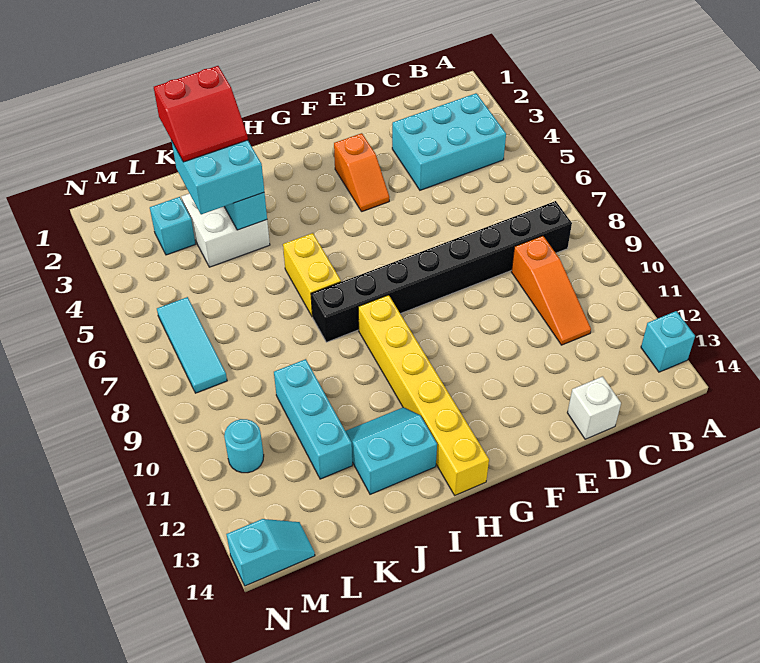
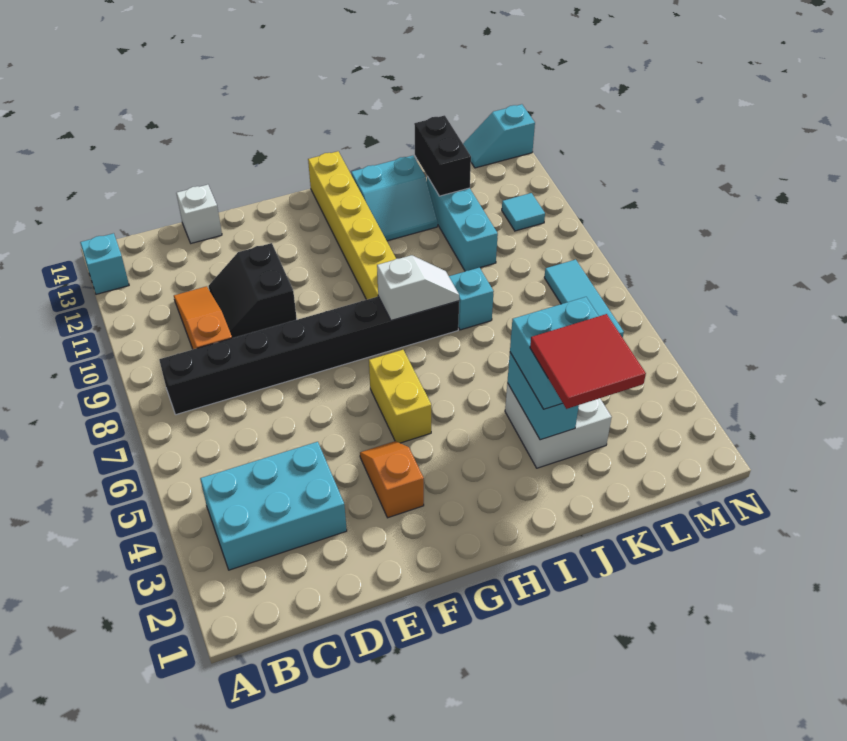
none -> black slope D10:E11 level 1 top E
none -> white slope H8:I8 level 2 top H
yellow brick I6:I7 level 1 -> yellow brick G5:G6 level 1
red slope J2:K3 level 4 top 2 -> red tile J2:K3 level 4
none -> black brick K12:K13 level 2
cyan brick L3 level 1 -> cyan brick J8 level 1
cyan round brick M11 level 1 -> cyan tile M11 level 1

